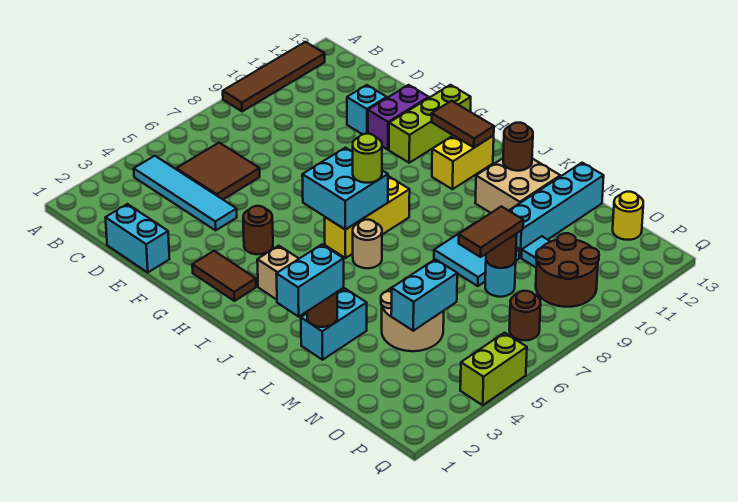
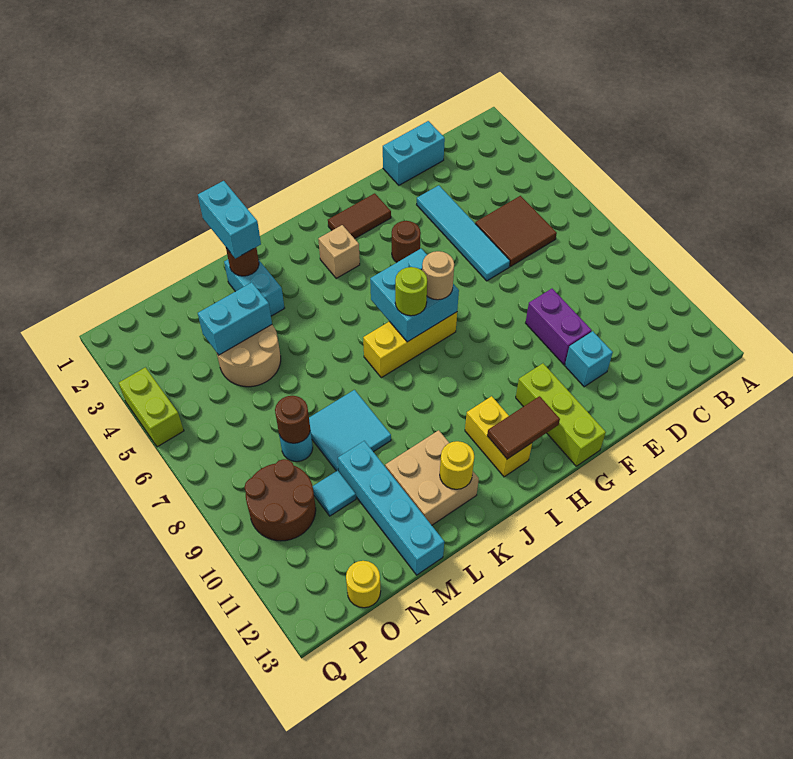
brown tile A9:A12 level 1 -> none
cyan tile B4:E4 level 1 -> cyan tile E3:E6 level 1
purple brick F11:F12 level 1 -> purple brick E9:E10 level 1
yellow brick I6:I8 level 1 -> yellow brick H7:J7 level 1
tan round brick J6 level 1 -> tan round brick H7 level 3
brown round brick K12 level 2 -> yellow round brick K12 level 2
cyan brick N4:N5 level 2 -> cyan brick M4:N4 level 2
brown tile N7:N8 level 3 -> none
brown round brick P7 level 1 -> none

